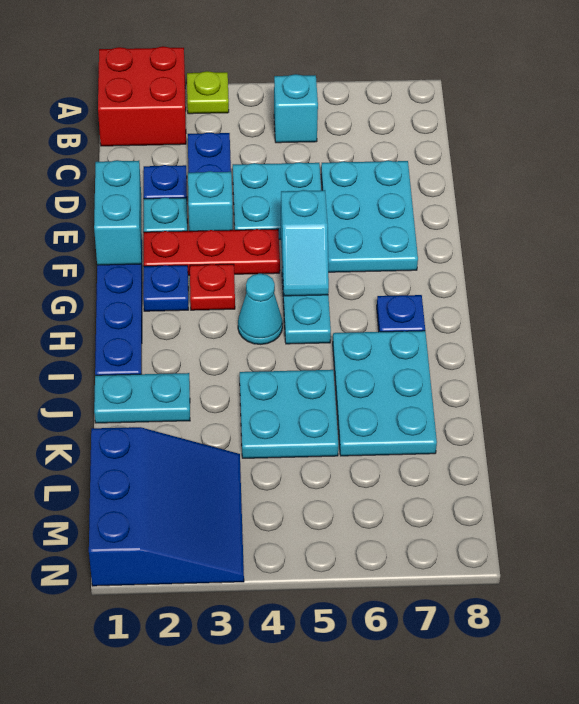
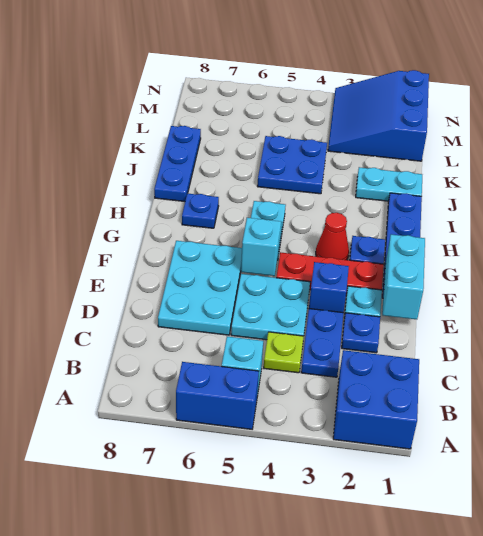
red brick A1:B2 level 1 -> blue brick A1:B2 level 1
lime plate A3 level 1 -> lime plate C4 level 1
none -> blue brick A5:A6 level 1
cyan brick E3 level 1 -> blue brick E3 level 1
red plate G3 level 1 -> red cone G3 level 1
cyan cone H4 level 1 -> none
cyan plate I6:K7 level 1 -> none
none -> blue plate I8:K8 level 1
cyan plate J4:K5 level 1 -> blue plate J4:K5 level 1

